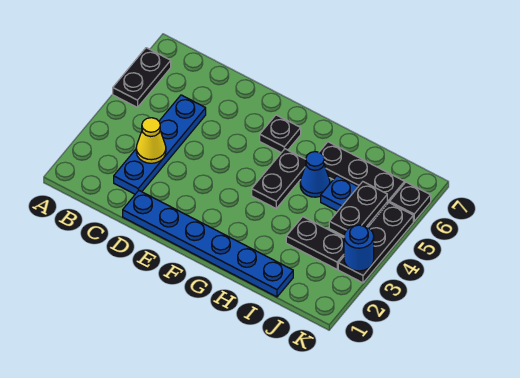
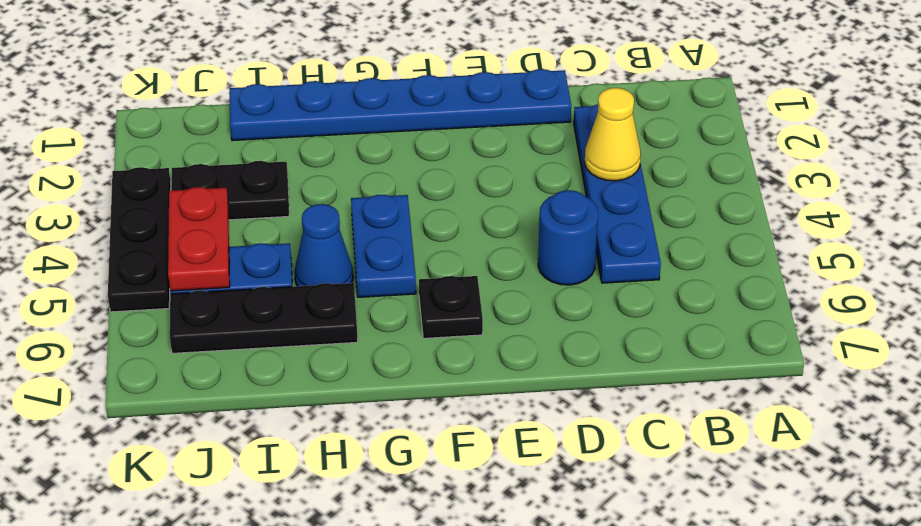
black plate A5:A6 level 1 -> none
black plate G4:G5 level 1 -> blue plate G4:G5 level 1
black plate J4:J5 level 2 -> red plate J4:J5 level 2
blue round brick K3 level 2 -> blue round brick D5 level 1
black plate K6 level 1 -> none

